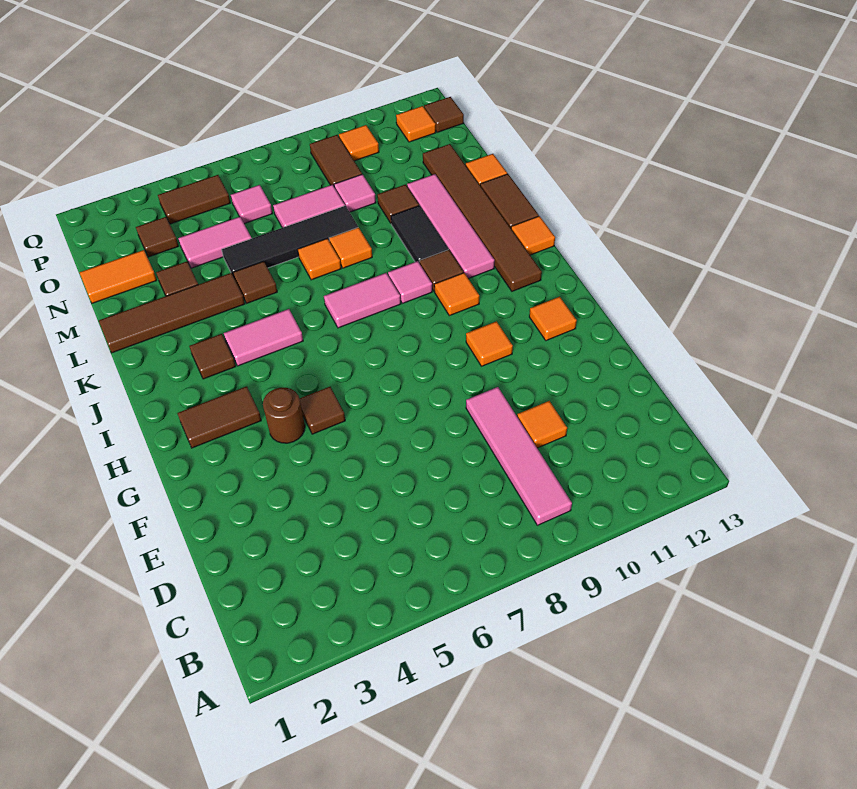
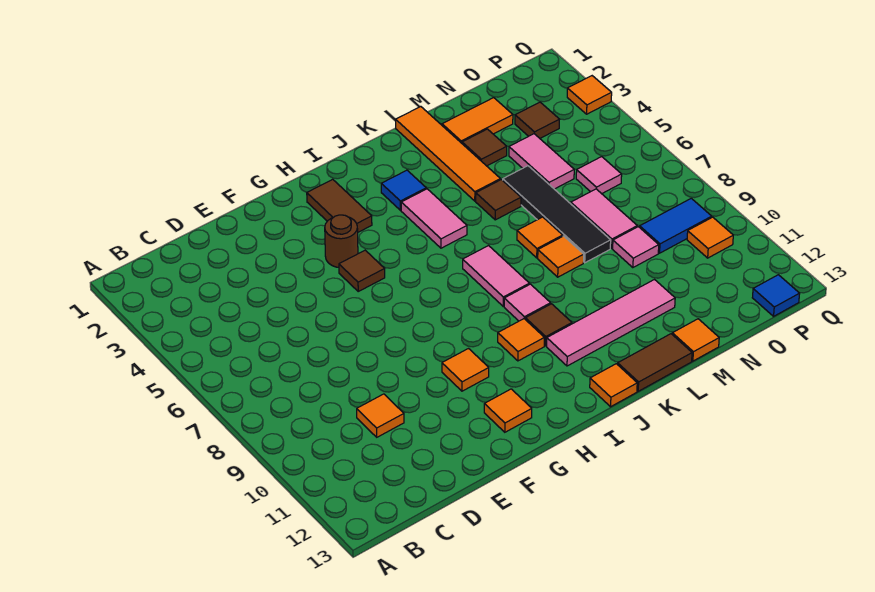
pink tile B9:E9 level 1 -> none
brown tile I12:N12 level 1 -> none
brown tile J3 level 1 -> blue tile J3 level 1
black tile K10:L10 level 1 -> none
brown tile L1:L4 level 1 -> orange tile L1:L4 level 1
brown tile M10 level 1 -> none
orange tile N1:N2 level 1 -> orange tile M2:N2 level 1
brown tile O9:P9 level 1 -> blue tile O9:P9 level 1
brown tile P4:P5 level 1 -> none
orange tile P12 level 1 -> orange tile Q3 level 1
brown tile P13 level 1 -> blue tile P13 level 1

